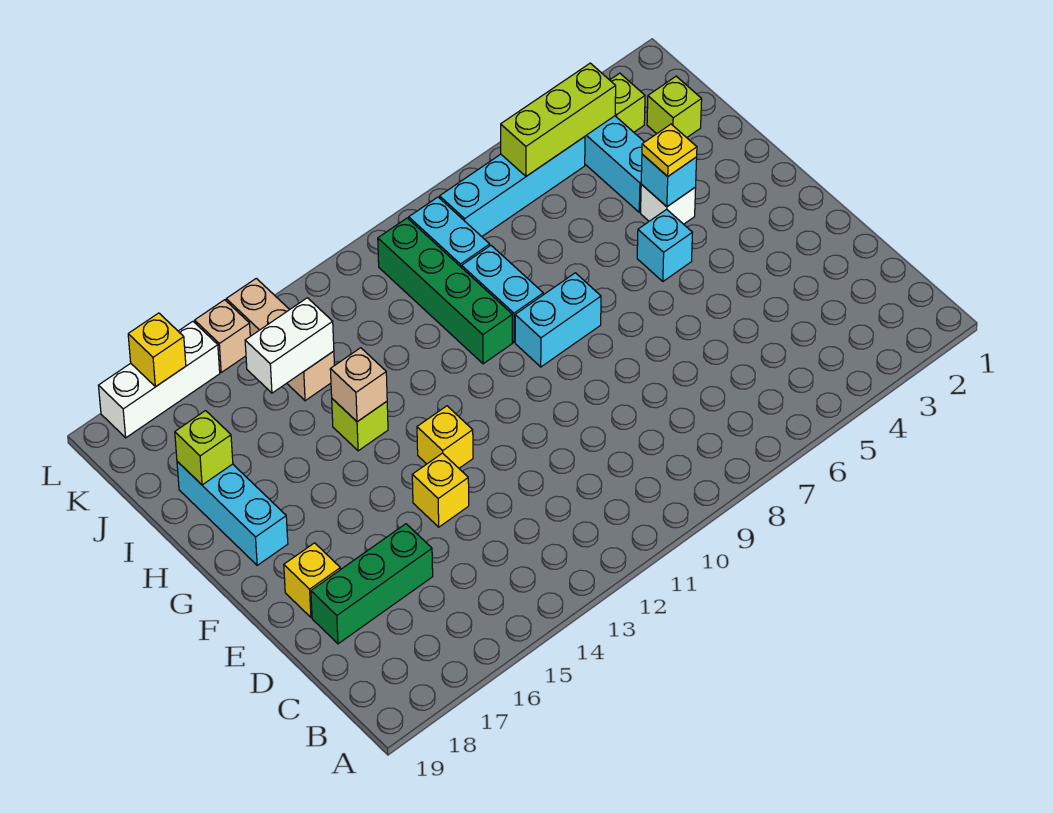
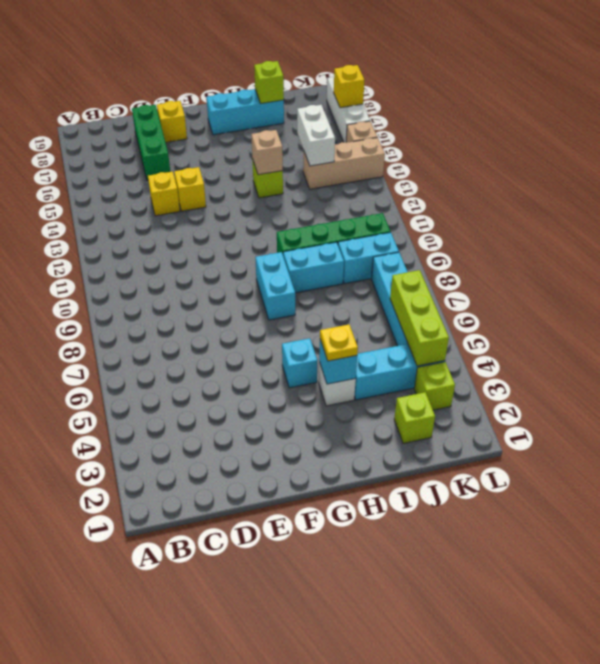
yellow brick F13 level 1 -> yellow brick D14 level 1

